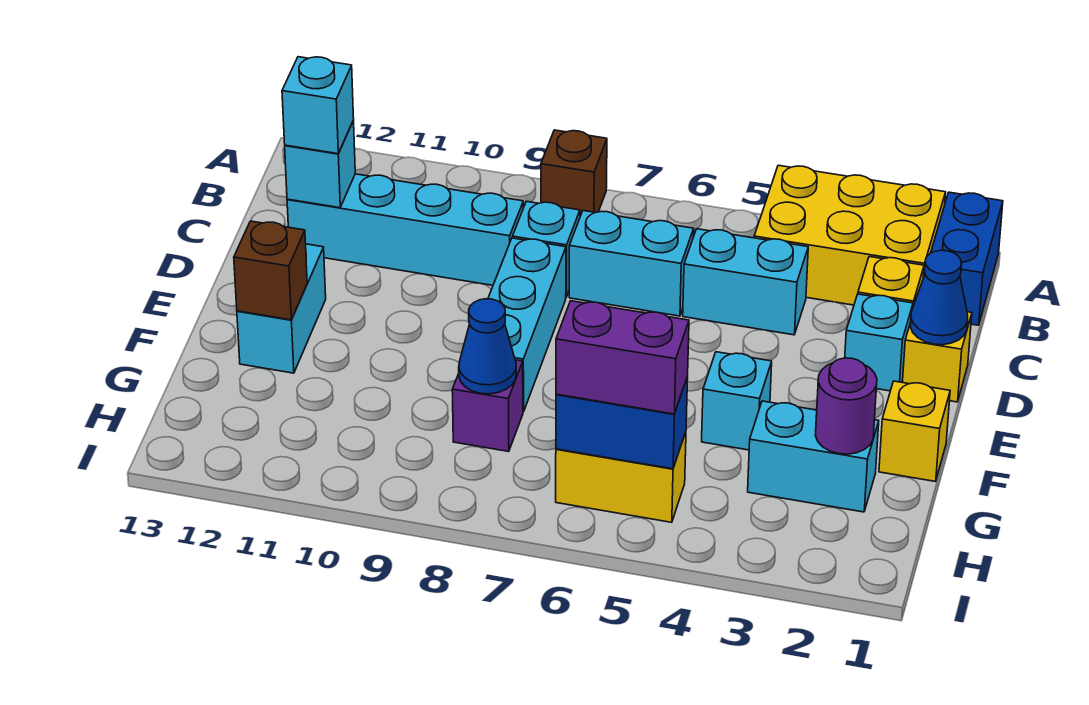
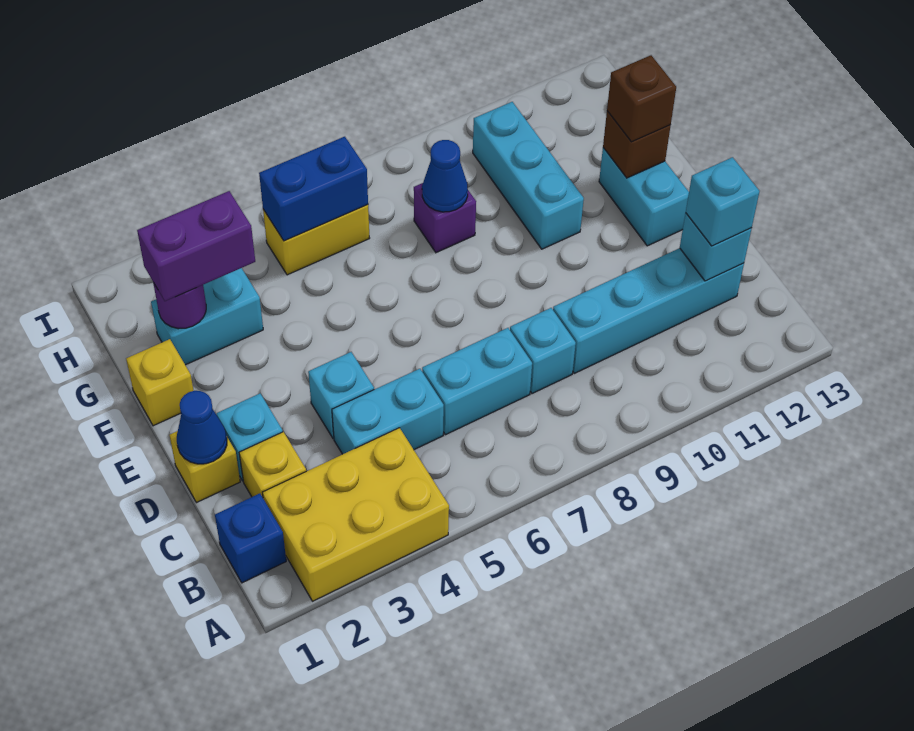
blue brick A1:B1 level 1 -> blue brick B1 level 1
brown brick A8 level 1 -> brown brick F12 level 3
cyan brick D8:F8 level 1 -> cyan brick F10:H10 level 1
cyan brick F4 level 1 -> cyan brick D4 level 1
purple brick H5:H6 level 3 -> purple brick G2:G3 level 3

